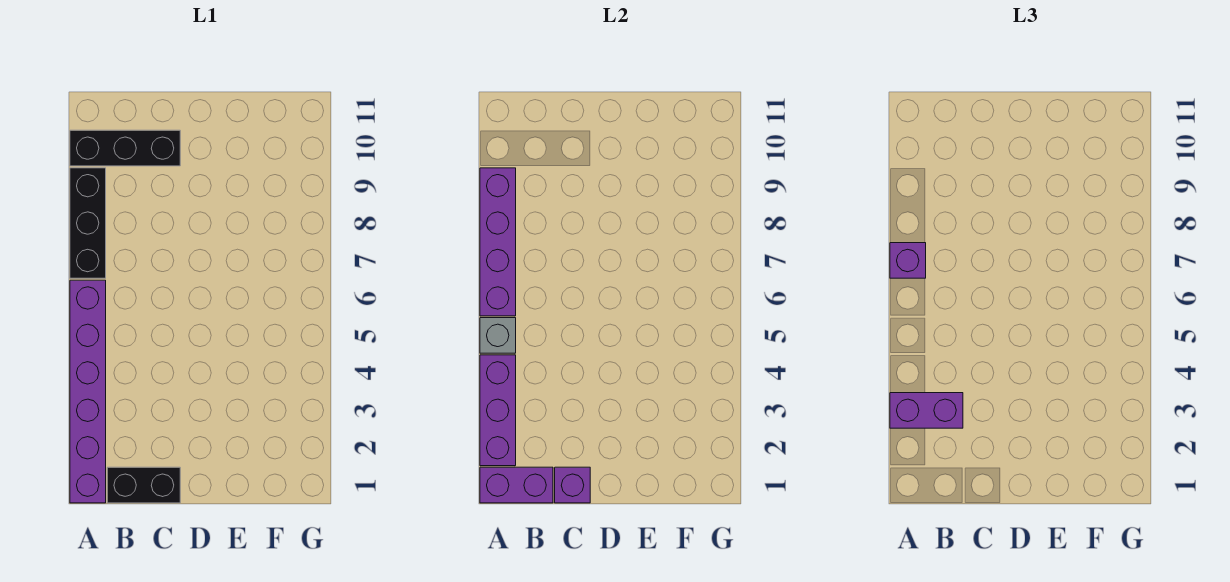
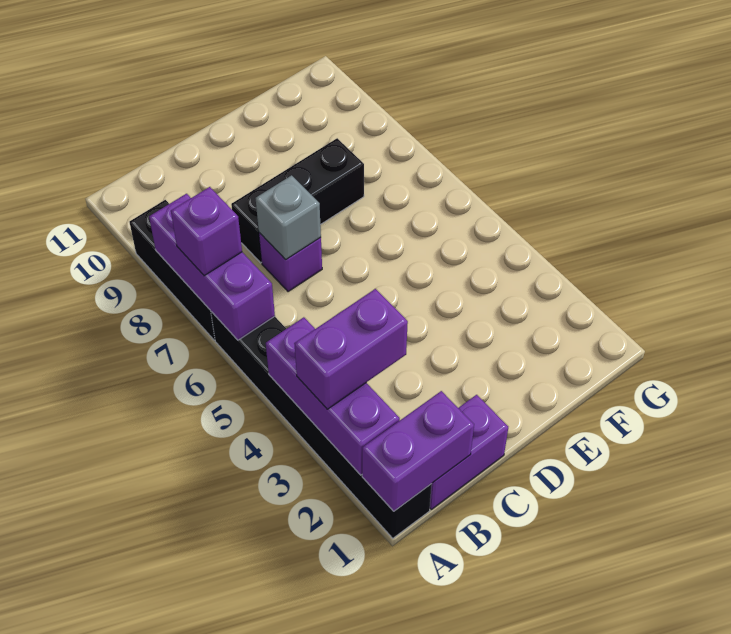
purple brick A1:A6 level 1 -> black brick A1:A6 level 1
grey brick A5 level 2 -> grey brick C7 level 2
purple brick A6:A9 level 2 -> purple brick A6:A8 level 2
black brick A10:C10 level 1 -> black brick C8:E8 level 1
black brick B1:C1 level 1 -> purple brick B1:C1 level 1
purple brick C1 level 2 -> purple brick C7 level 1

